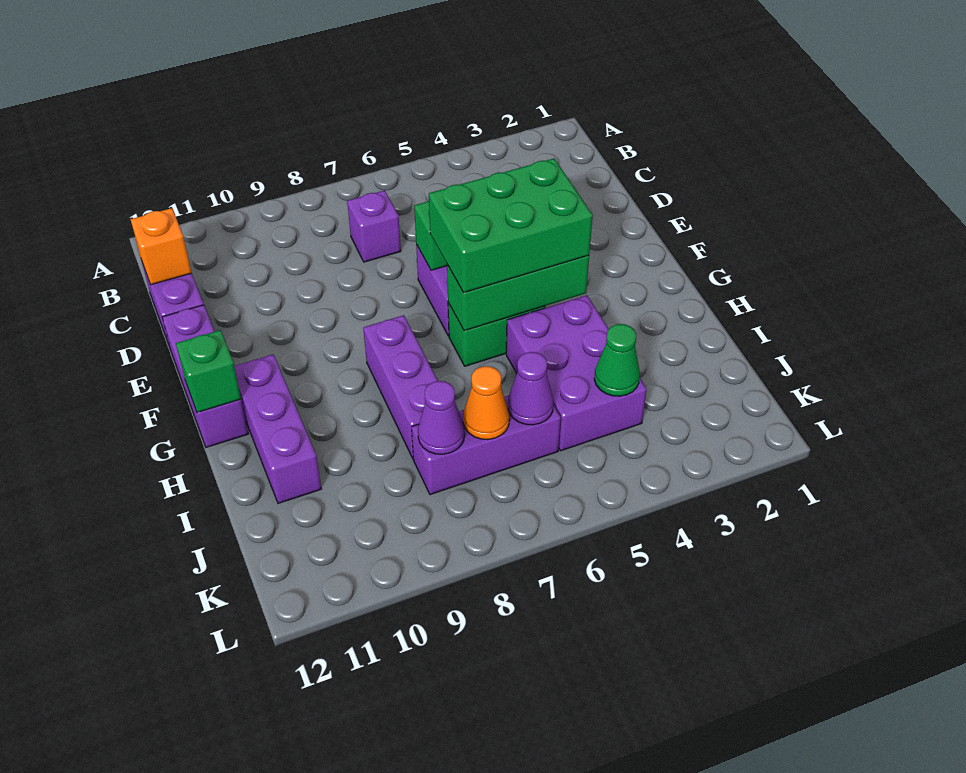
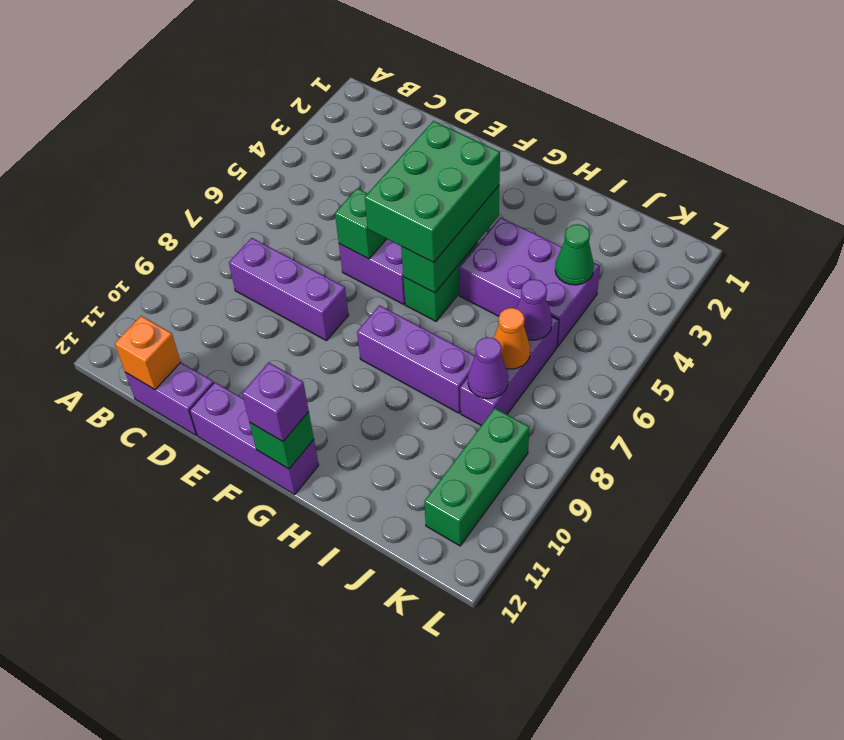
purple brick C7 level 1 -> purple brick G12 level 3
purple brick G11:I11 level 1 -> purple brick C8:E8 level 1
none -> green brick K9:K11 level 1

